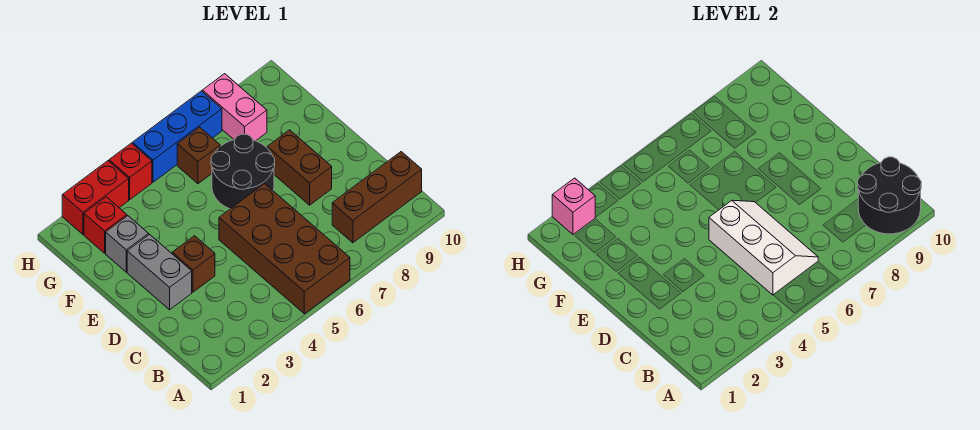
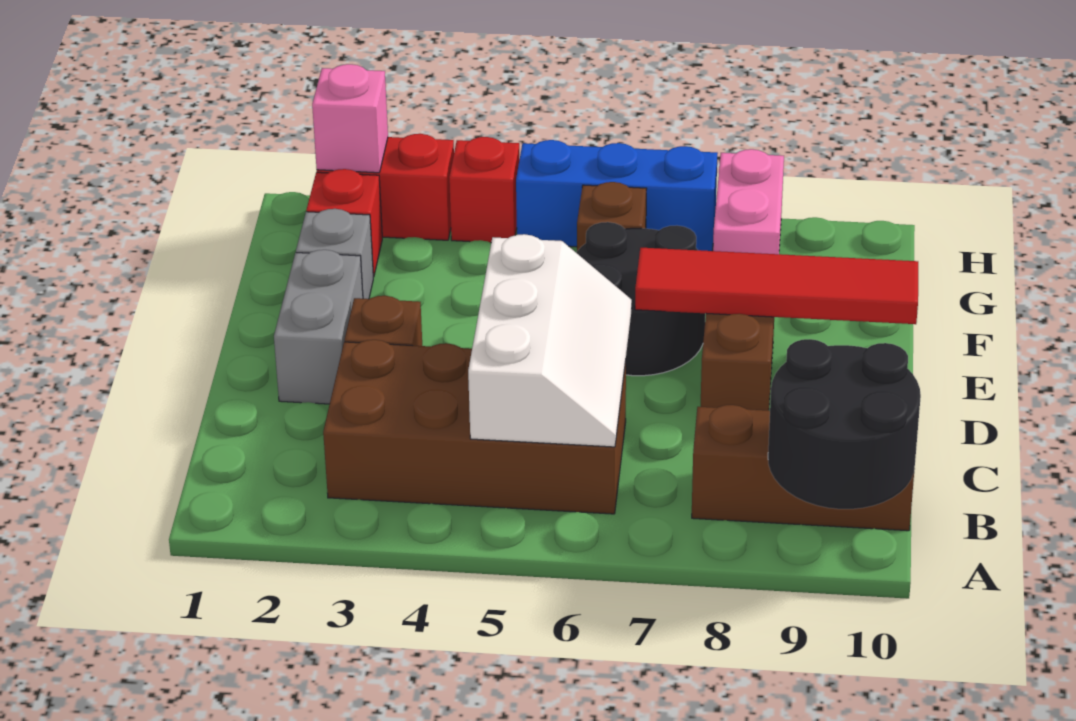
brown brick A5:D6 level 1 -> brown brick B3:C6 level 1
none -> red tile E7:E10 level 2

